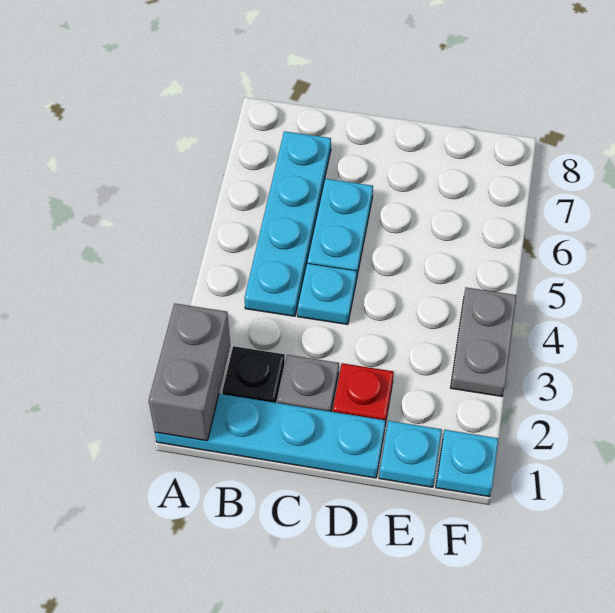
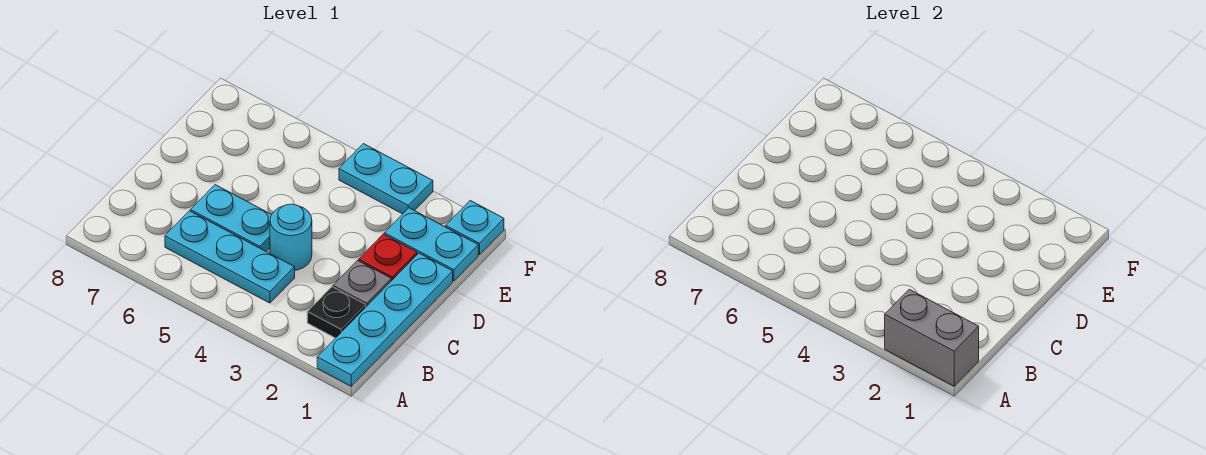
cyan plate B4:B7 level 1 -> cyan plate B4:B6 level 1
cyan plate C4 level 1 -> cyan round brick C4 level 1
cyan plate E1 level 1 -> cyan plate E1:E2 level 1
grey plate F3:F4 level 1 -> cyan plate F3:F4 level 1

